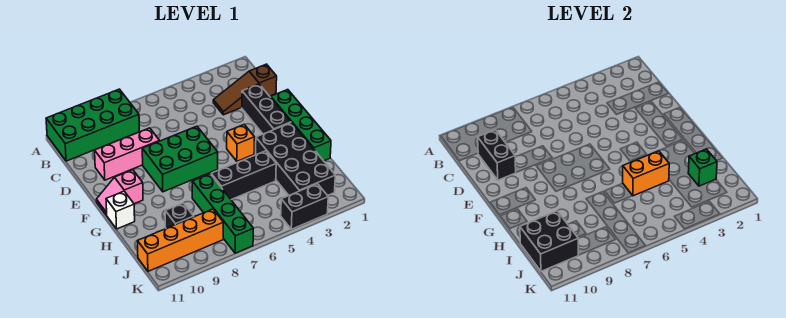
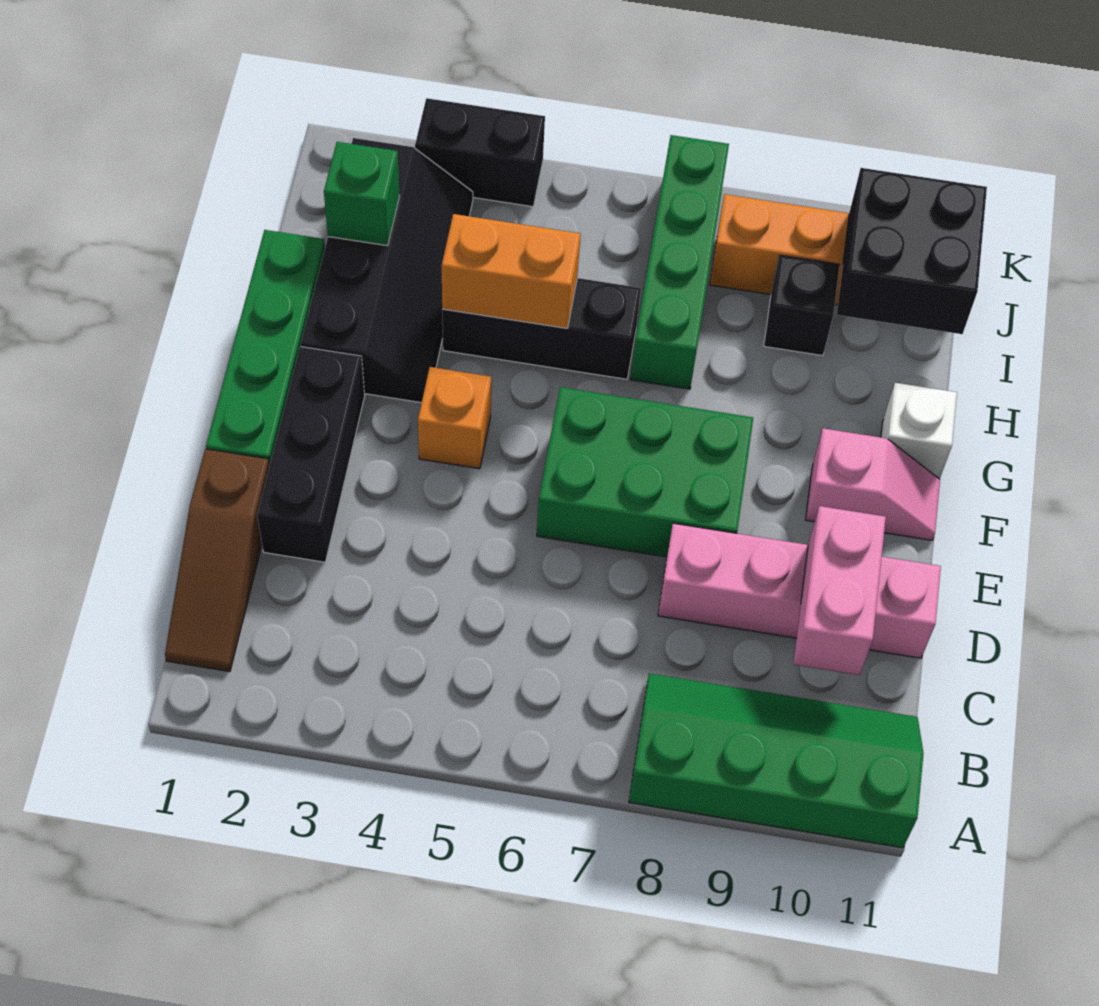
green brick A8:B11 level 1 -> green slope A8:B11 level 1 top A
brown slope C1:C3 level 1 top 1 -> brown slope B1:D1 level 1 top D
black brick C10:D10 level 2 -> pink brick C10:D10 level 2
pink brick D8:D10 level 1 -> pink brick D8:D11 level 1
black brick G2:J3 level 1 -> black slope G2:J3 level 1 top 2

